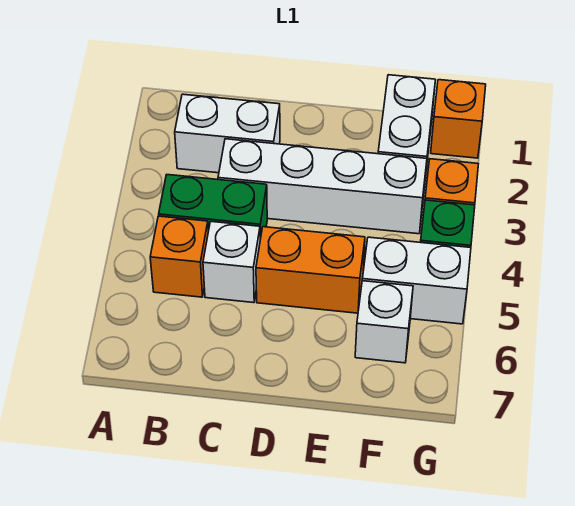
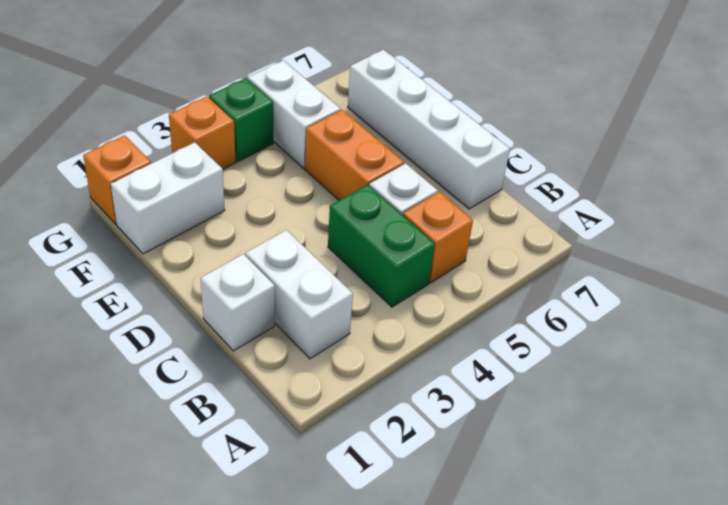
white brick C3:F3 level 1 -> white brick C7:F7 level 1
white brick F6 level 1 -> white brick C1 level 1

